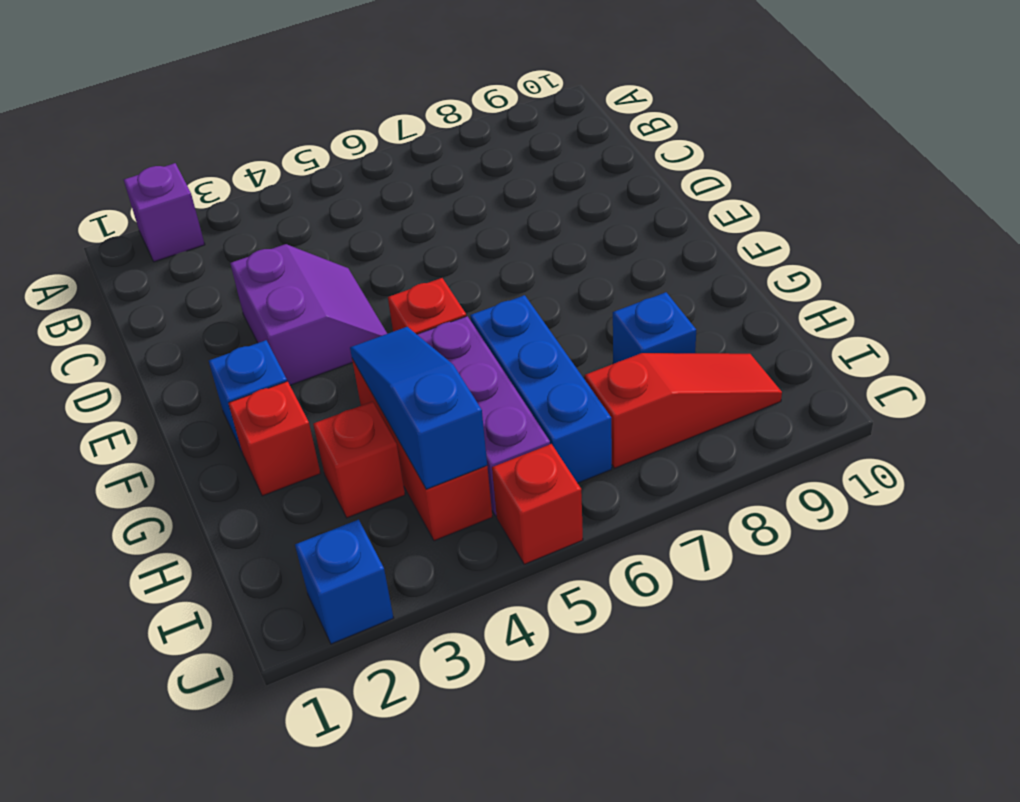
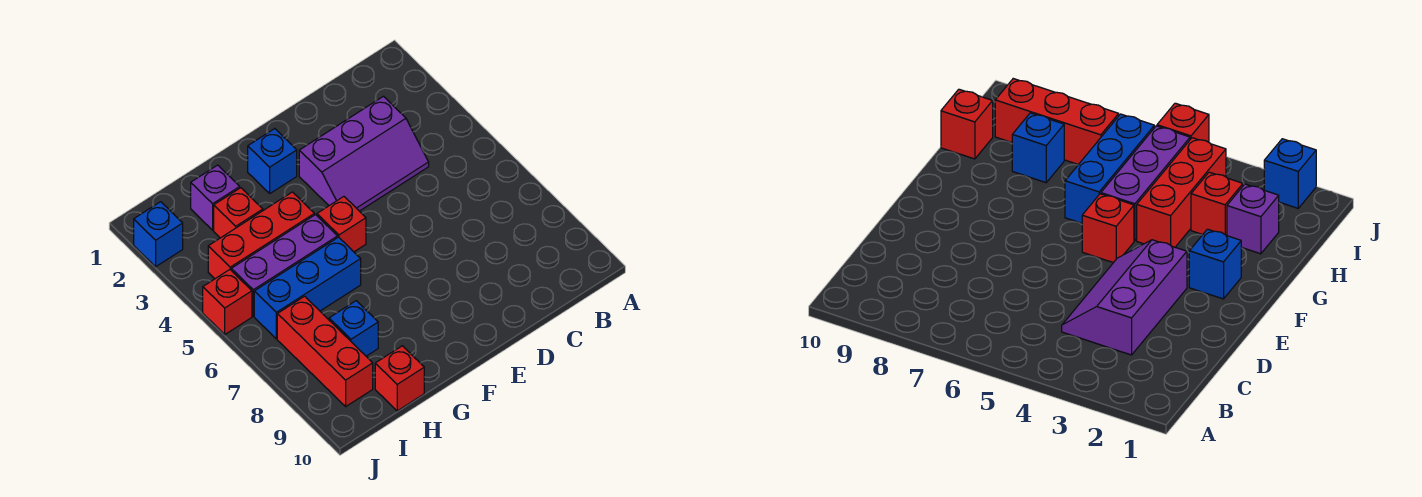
purple brick A2 level 1 -> purple brick H2 level 1
purple slope D3:E4 level 1 top 3 -> purple slope C3:E4 level 1 top 3
red brick G2 level 1 -> red brick H10 level 1
blue slope G4:I4 level 2 top I -> none
red slope I7:I9 level 1 top 7 -> red brick I7:I9 level 1

